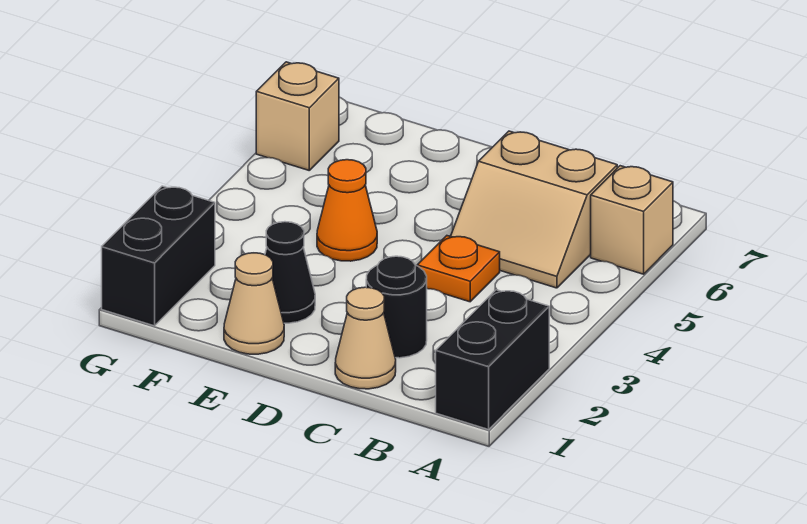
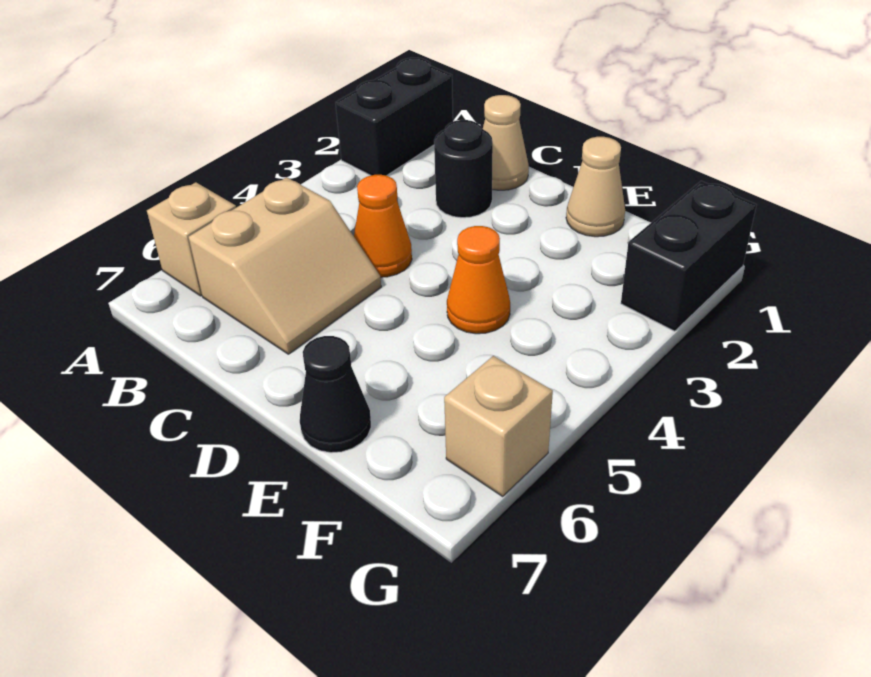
tan slope B5:C6 level 1 top 6 -> tan slope B5:C6 level 1 top B
orange plate C4 level 1 -> orange cone C4 level 1
black cone E2 level 1 -> black cone E7 level 1

